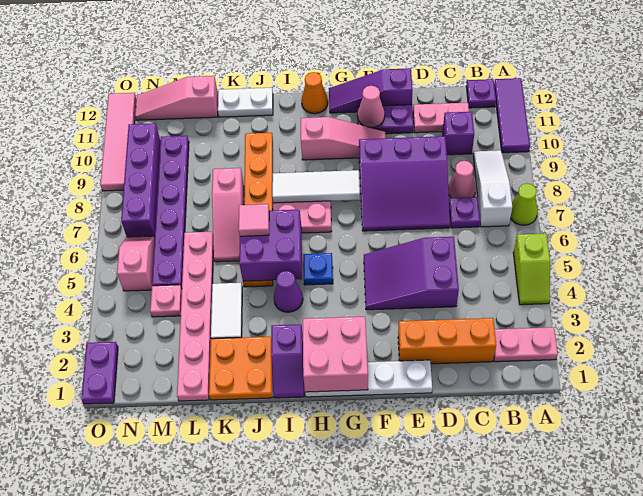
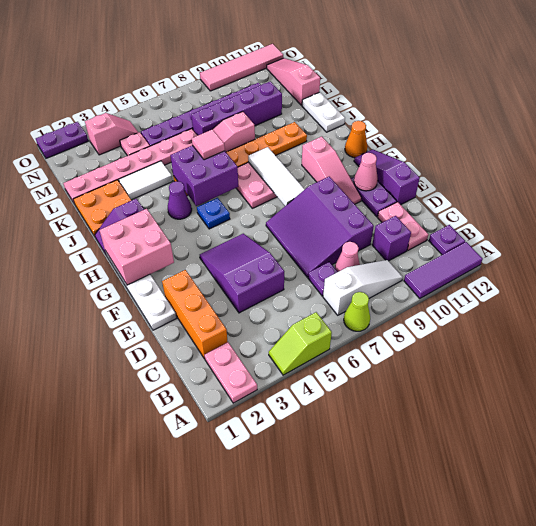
pink slope N5:N6 level 1 top 5 -> pink slope N3:N4 level 1 top 3
purple brick N7:N10 level 1 -> purple brick L7:L10 level 1

